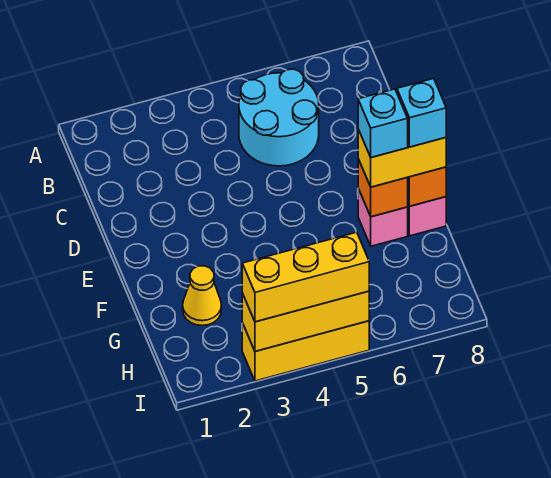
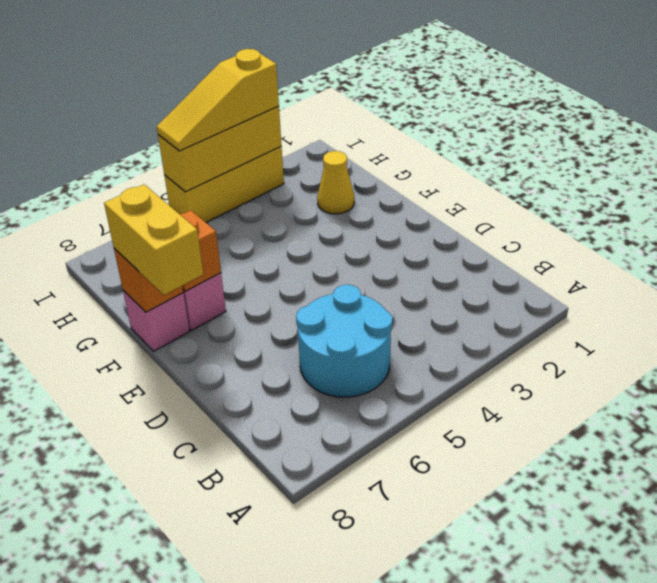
yellow brick F7:F8 level 3 -> yellow brick E8:F8 level 3
cyan brick F7 level 4 -> none
cyan brick F8 level 4 -> none
yellow brick I3:I5 level 3 -> yellow slope I3:I5 level 3 top 3

